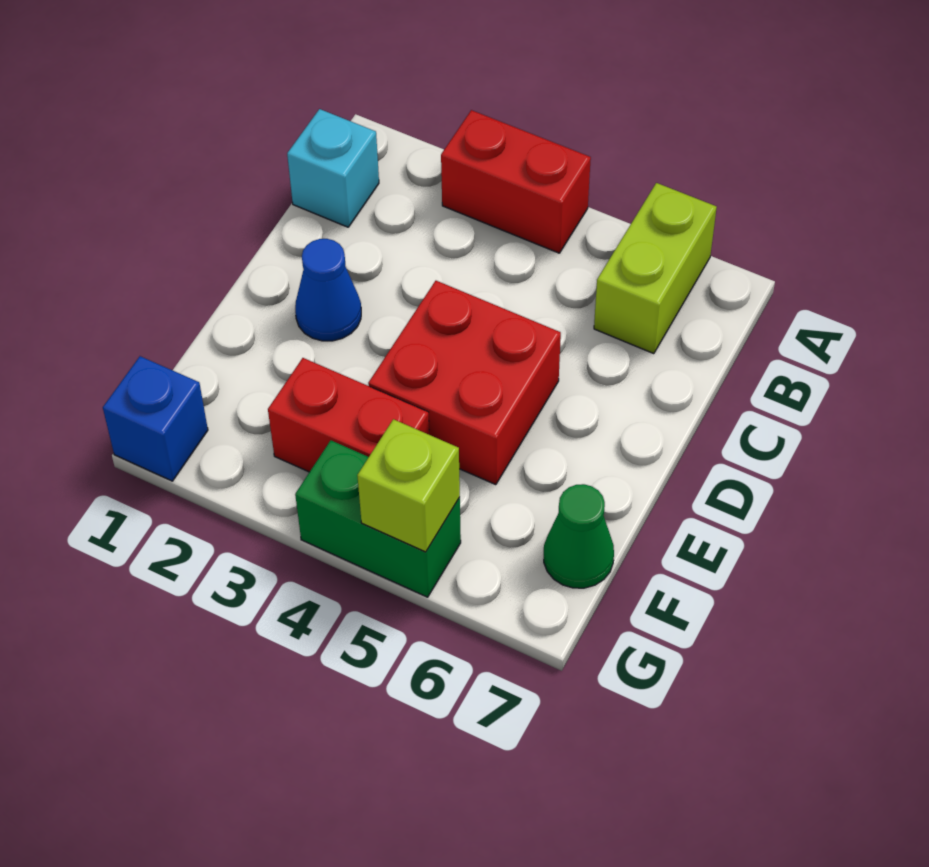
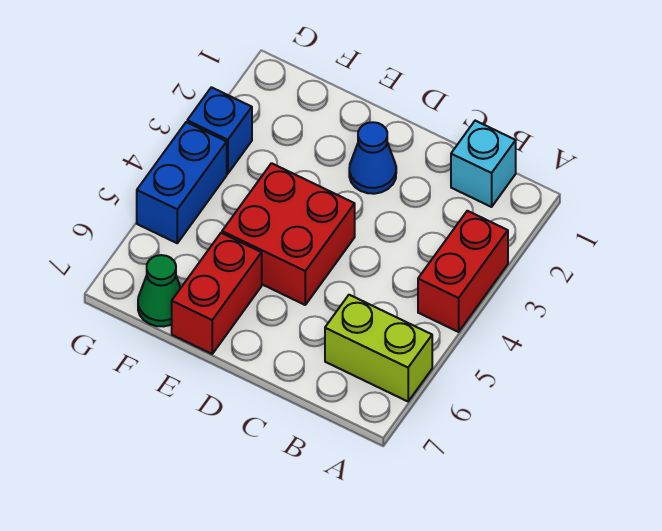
red brick F3:F4 level 1 -> red brick E6:E7 level 1
blue brick G1 level 1 -> blue brick G3 level 1
green brick G4:G5 level 1 -> blue brick G4:G5 level 1
lime brick G5 level 2 -> none

